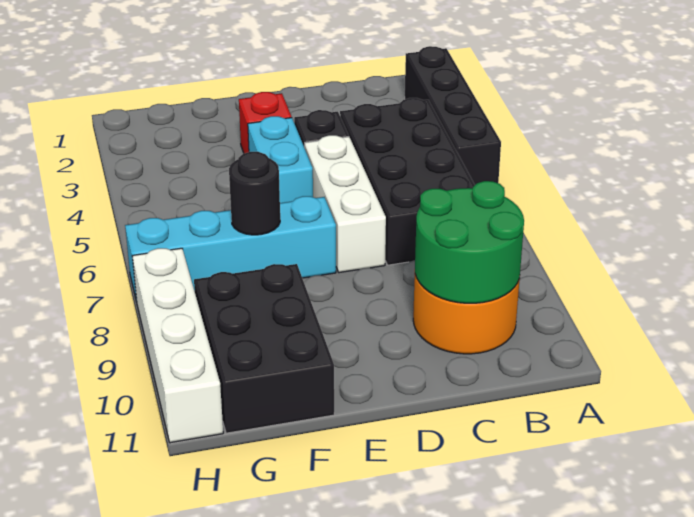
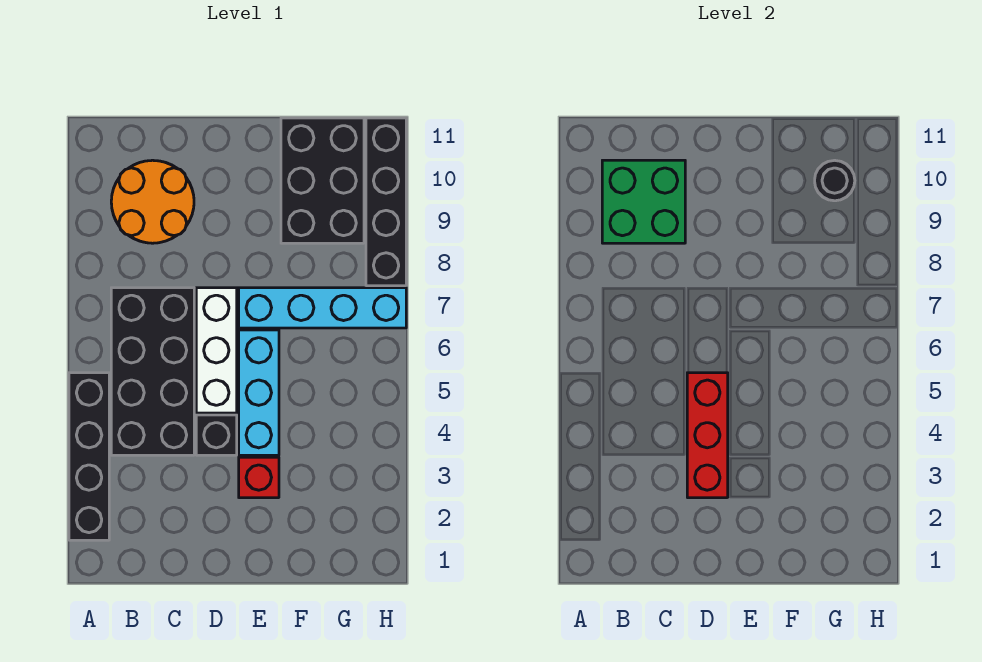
green round brick B9:C10 level 2 -> green brick B9:C10 level 2
none -> red brick D3:D5 level 2
cyan brick E4:E5 level 1 -> cyan brick E4:E6 level 1
black round brick F7 level 2 -> black round brick G10 level 2
white brick H8:H11 level 1 -> black brick H8:H11 level 1

